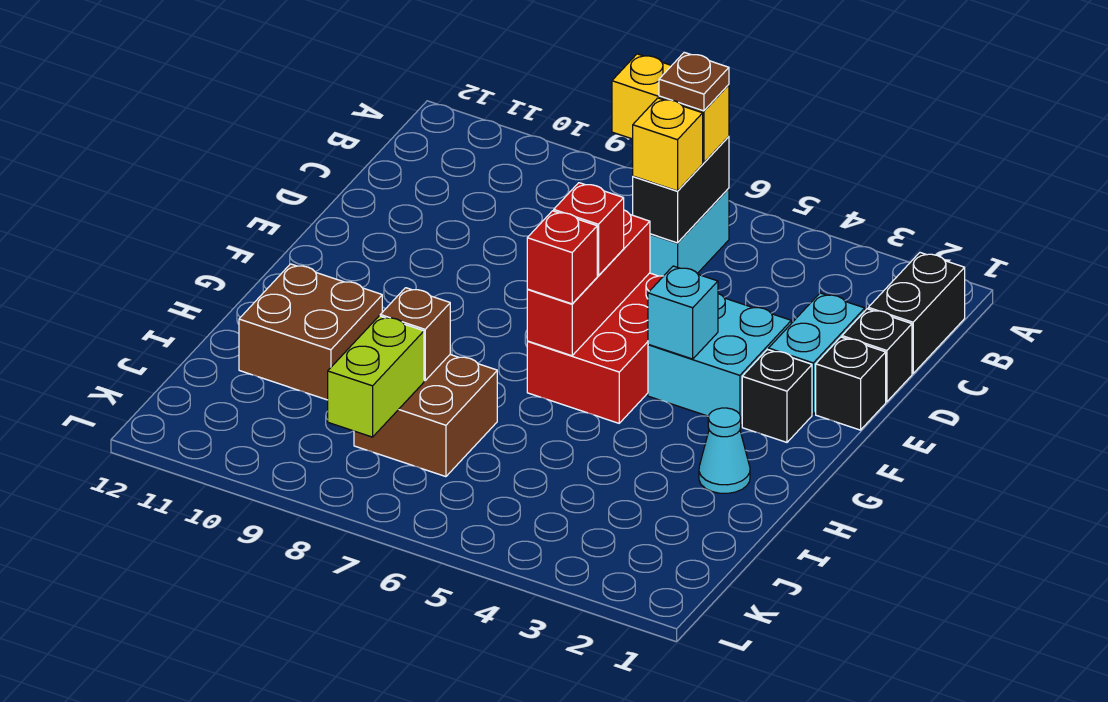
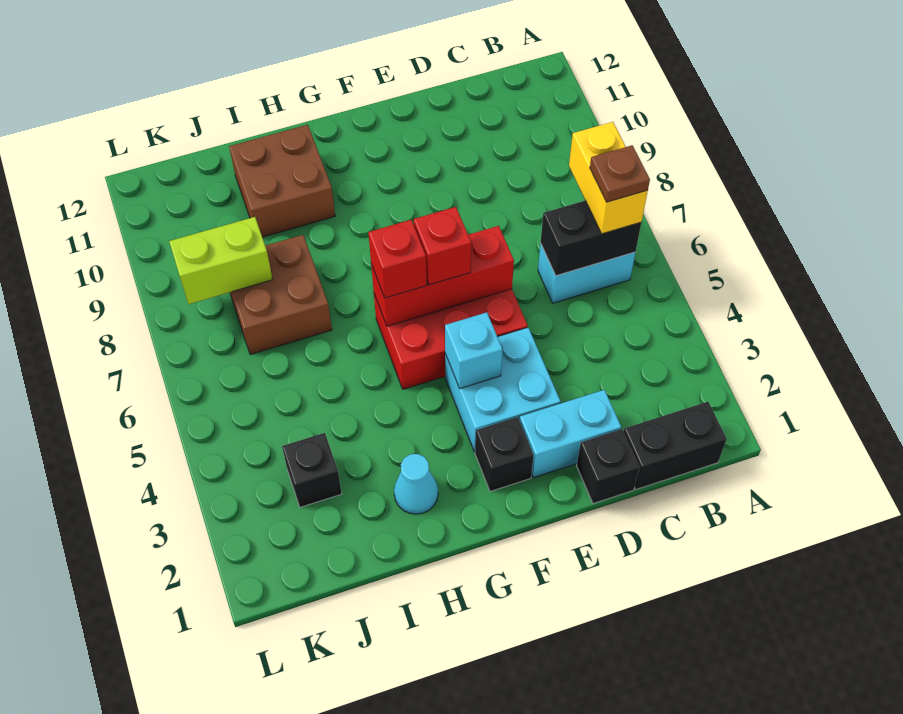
yellow brick C6 level 3 -> none
black brick E1 level 1 -> black brick J3 level 1
brown brick I8 level 2 -> none

